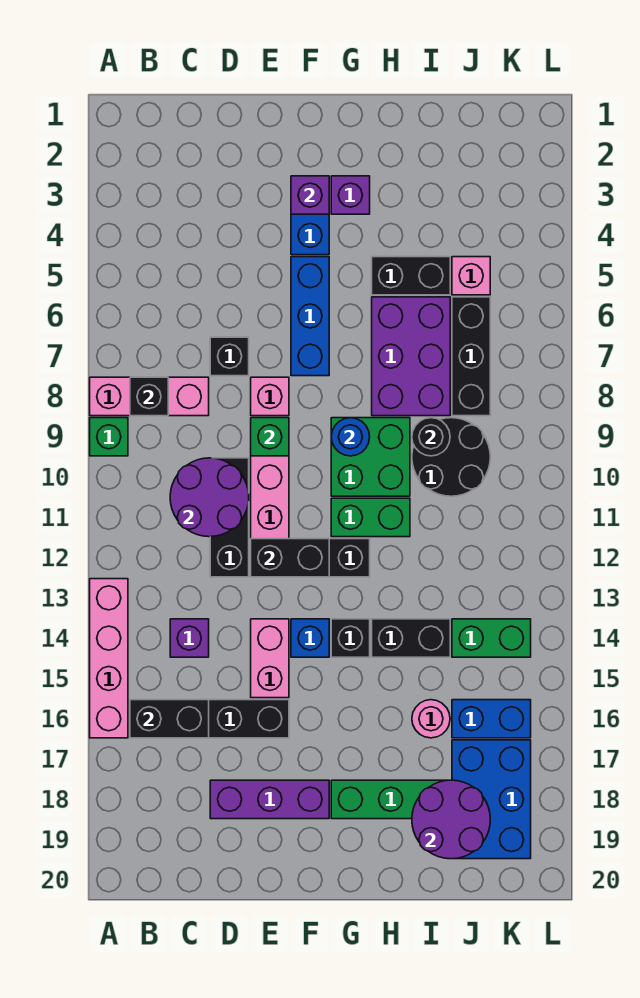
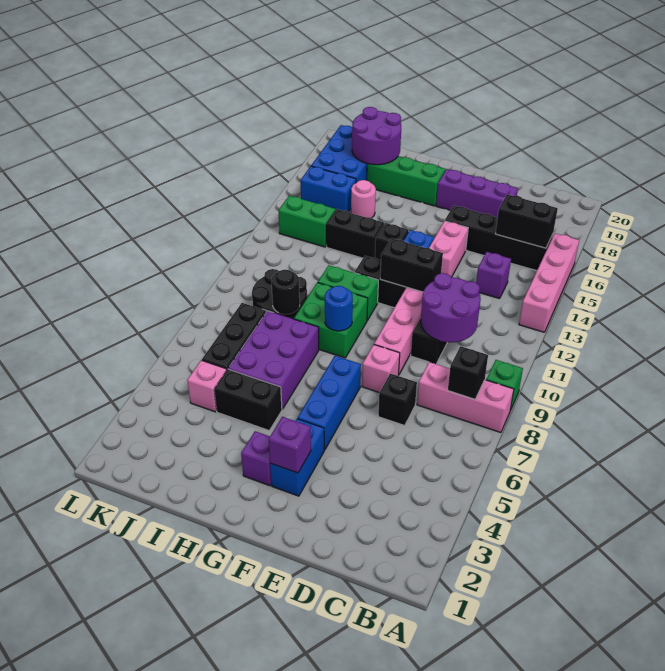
green brick E9 level 2 -> none

